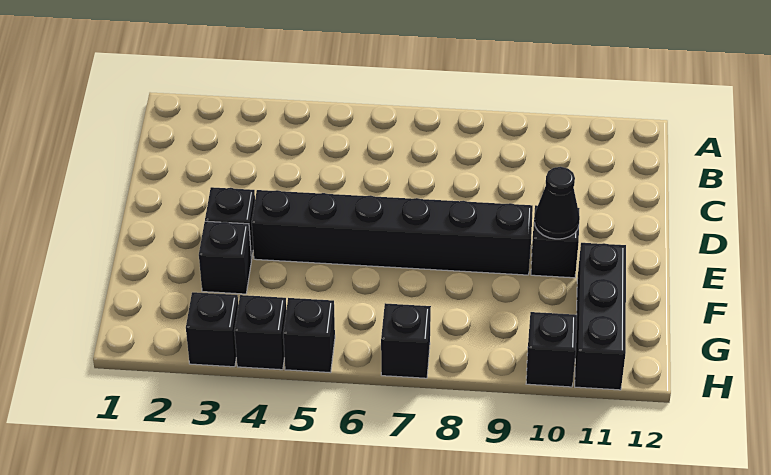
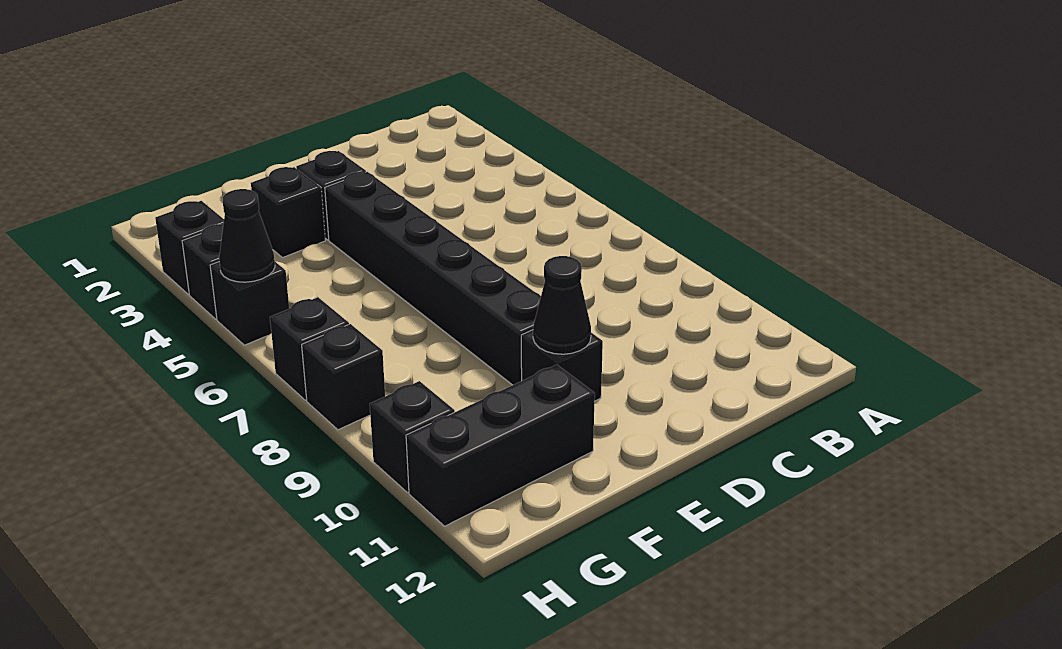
none -> black cone H5 level 2
none -> black brick H8 level 1

